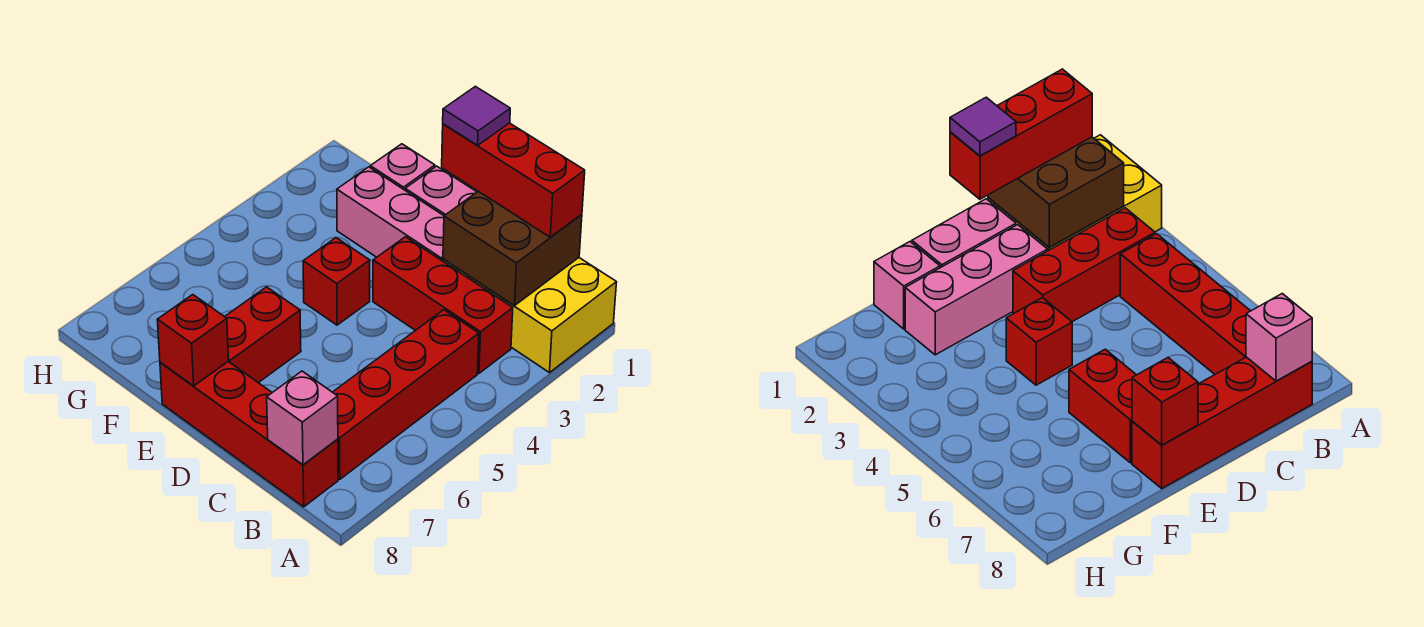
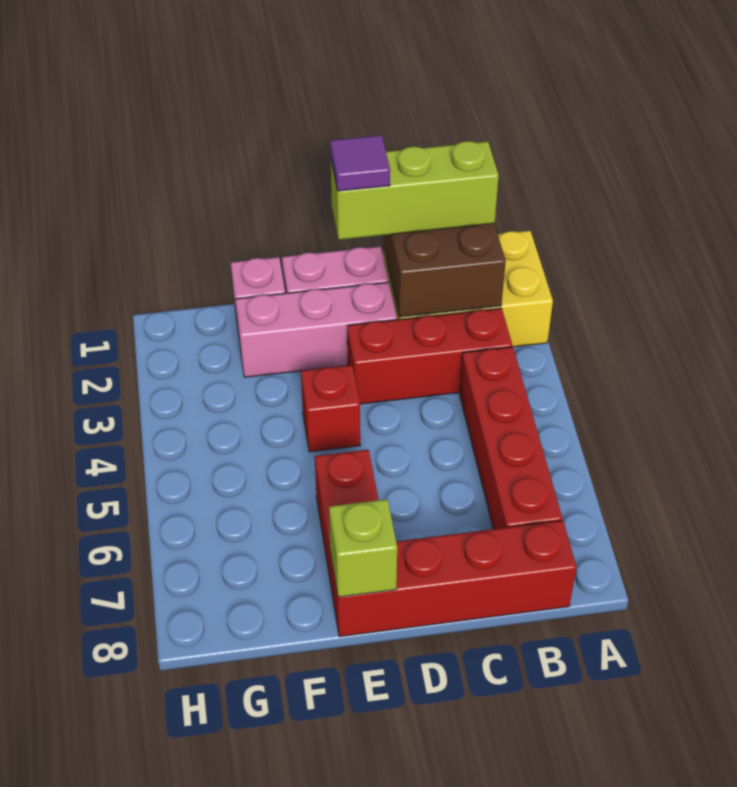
red brick B1:D1 level 3 -> lime brick B1:D1 level 3
pink brick B8 level 2 -> none
red brick E8 level 2 -> lime brick E8 level 2

